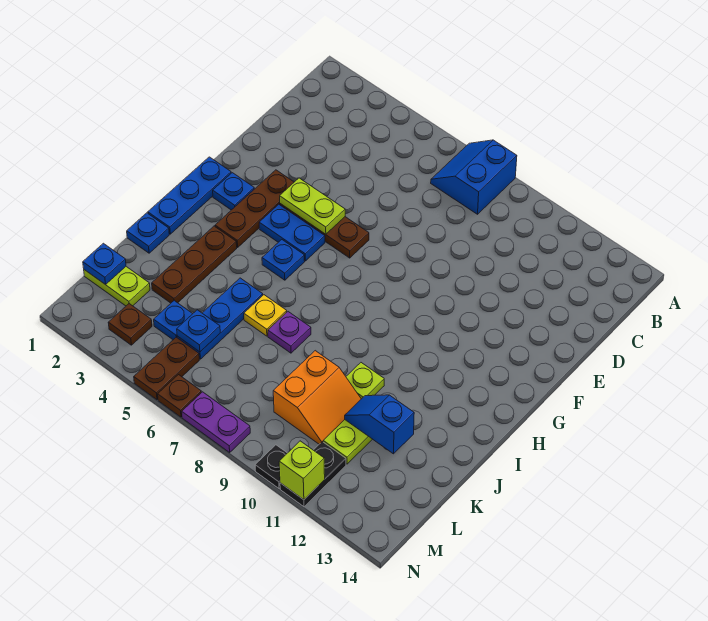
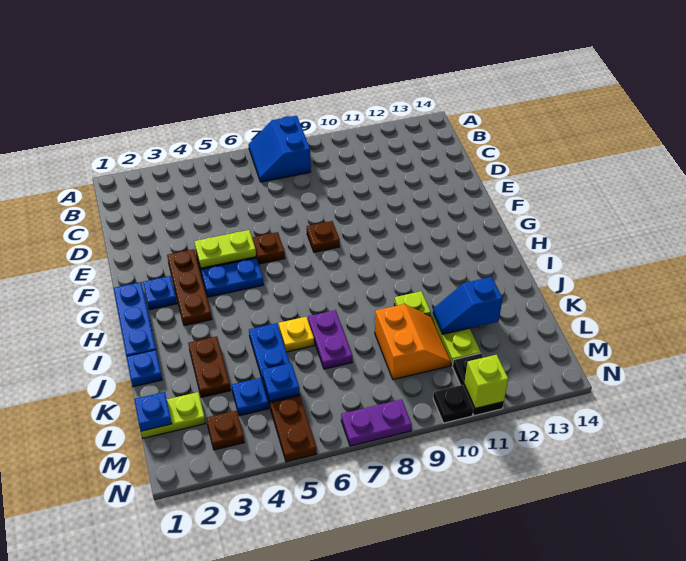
blue plate H5 level 1 -> none
brown plate I3:K3 level 1 -> brown plate J3:K3 level 1
purple plate J7 level 1 -> purple plate J7:K7 level 1
brown plate N6 level 1 -> brown plate F8 level 1

